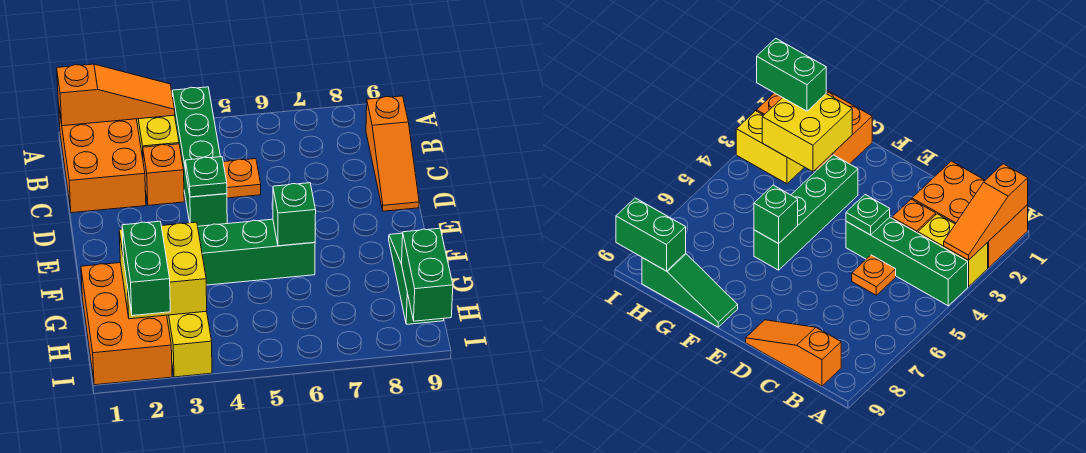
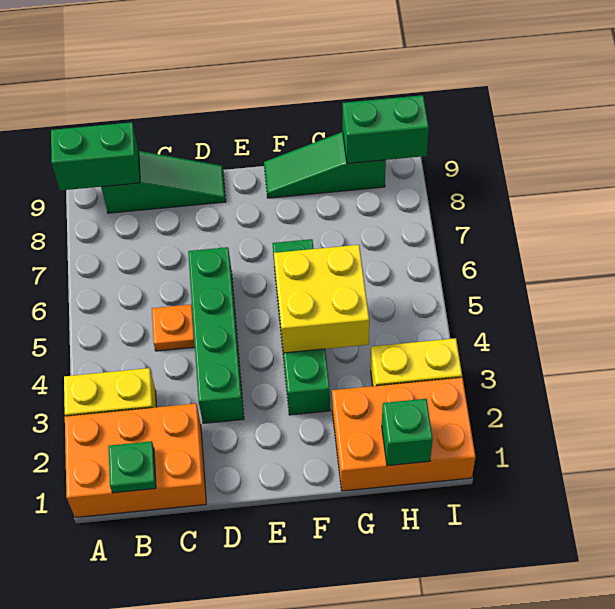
orange slope A1:A3 level 2 top 1 -> none
green brick A4:D4 level 1 -> green brick D3:D6 level 1
orange slope B9:D9 level 1 top B -> green slope B9:D9 level 1 top B
orange brick C3 level 1 -> none
green plate D4 level 2 -> green plate B1 level 2
green brick F6 level 2 -> green brick H1 level 2
yellow brick G2:H3 level 2 -> yellow brick F4:G5 level 2
green brick H2:I2 level 3 -> green brick A9:B9 level 2

